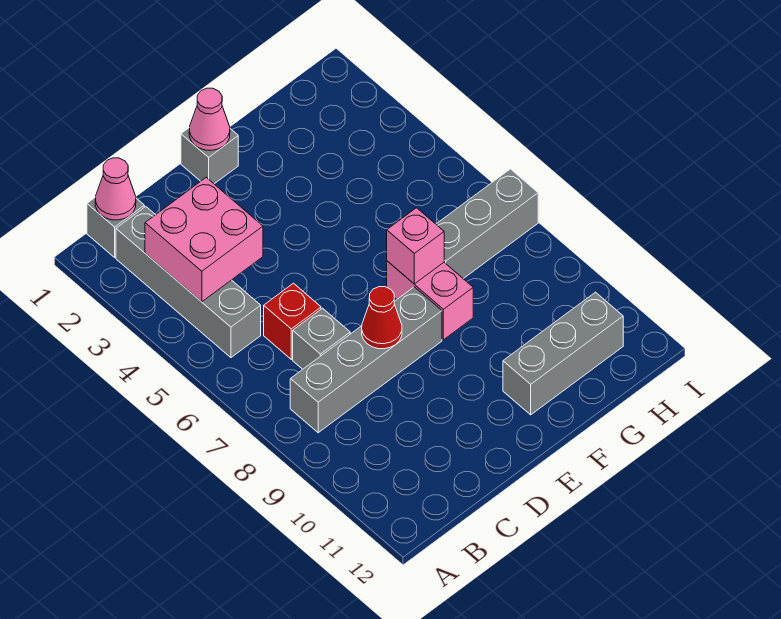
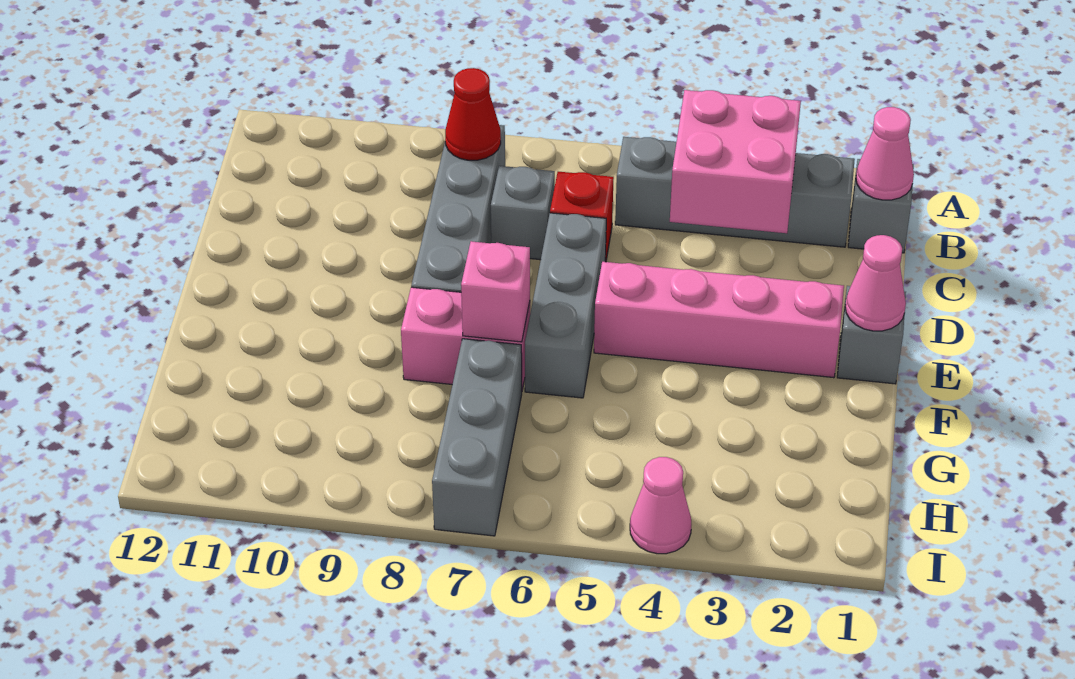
red cone D8 level 2 -> red cone B8 level 2
none -> pink brick E2:E5 level 1
grey brick F11:H11 level 1 -> grey brick D6:F6 level 1
none -> pink cone I4 level 1

